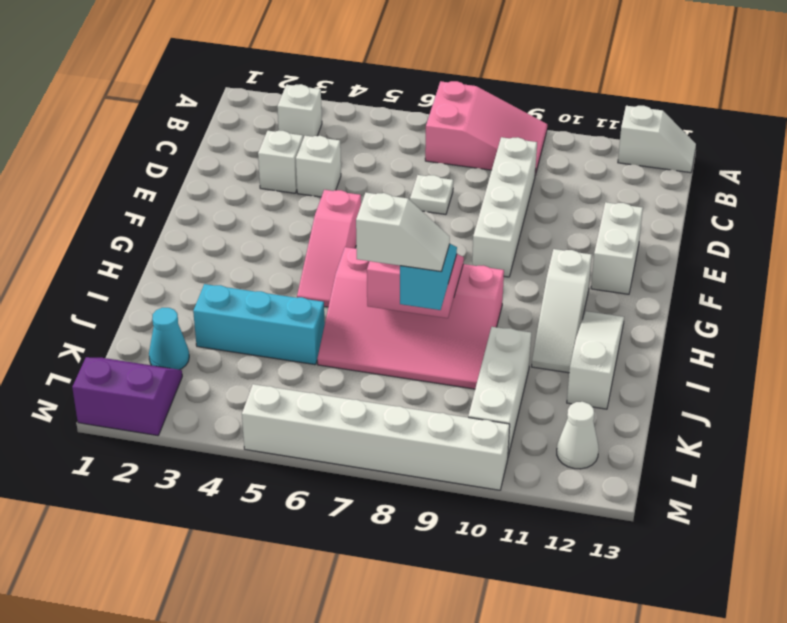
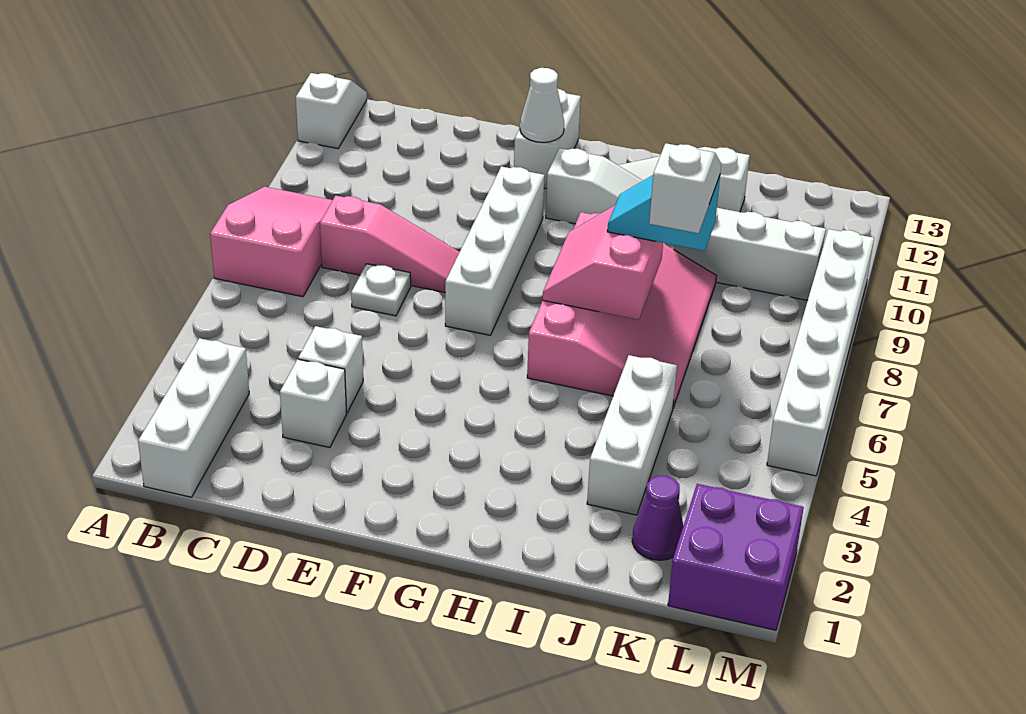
white brick B3 level 1 -> white brick B1:B3 level 1
white brick C9:F9 level 1 -> white brick F7:F10 level 1
white brick E12:F12 level 1 -> white brick F12:F13 level 1
pink slope F5:H5 level 1 top F -> pink slope C8:E8 level 1 top C
cyan brick J3:J5 level 1 -> white brick J3:J5 level 1
cyan cone K2 level 1 -> purple cone K2 level 1
purple slope L1:M2 level 1 top M -> purple brick L1:M2 level 1
white cone L12 level 1 -> white cone F12 level 2

